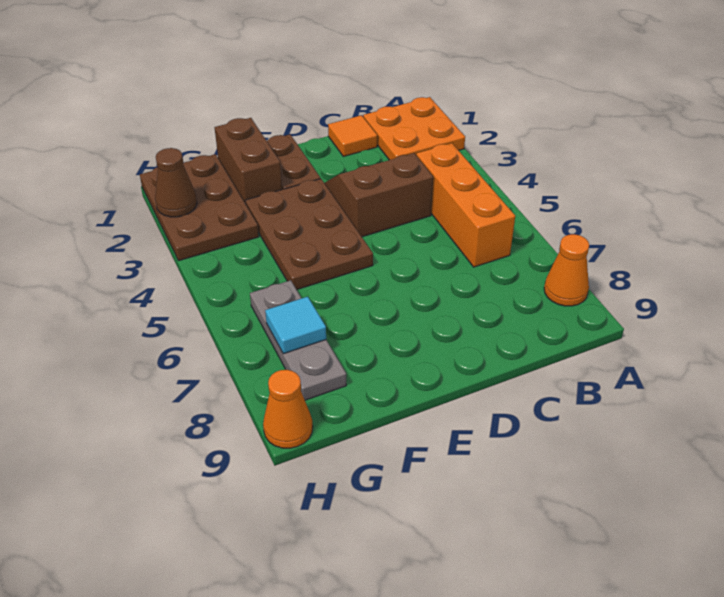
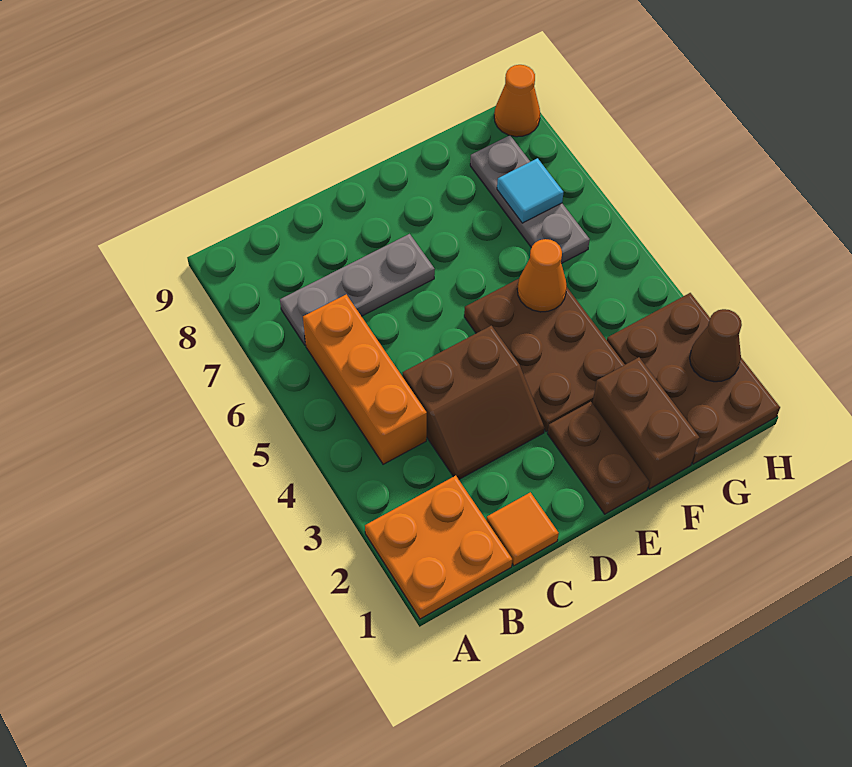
orange cone A8 level 1 -> orange cone F5 level 2
none -> grey plate B7:D7 level 1

